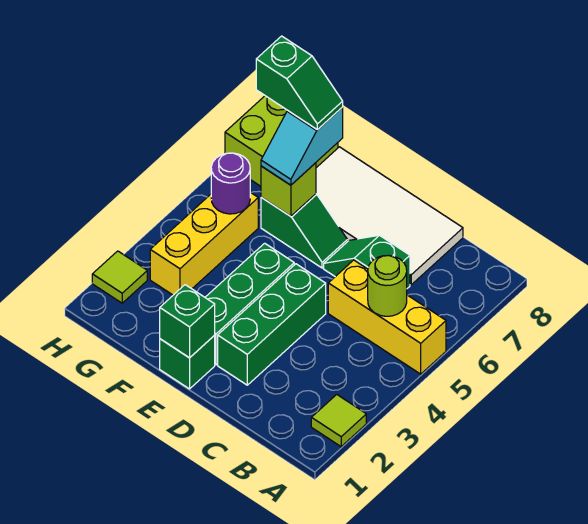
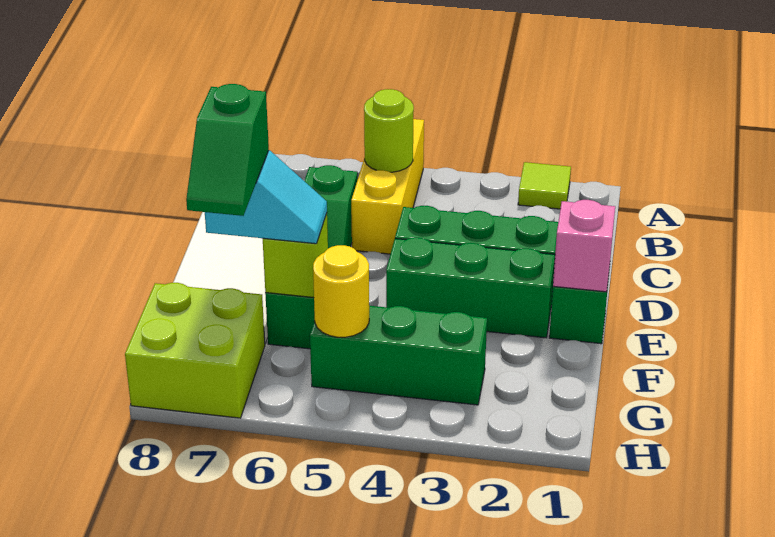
green brick E1 level 2 -> pink brick E1 level 2
green slope F7:G7 level 4 top G -> green slope F7:G7 level 4 top F
yellow brick G3:G5 level 1 -> green brick G3:G5 level 1
purple round brick G5 level 2 -> yellow round brick G5 level 2
lime tile H2 level 1 -> none

